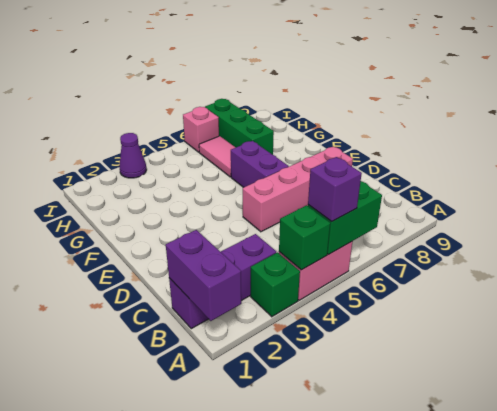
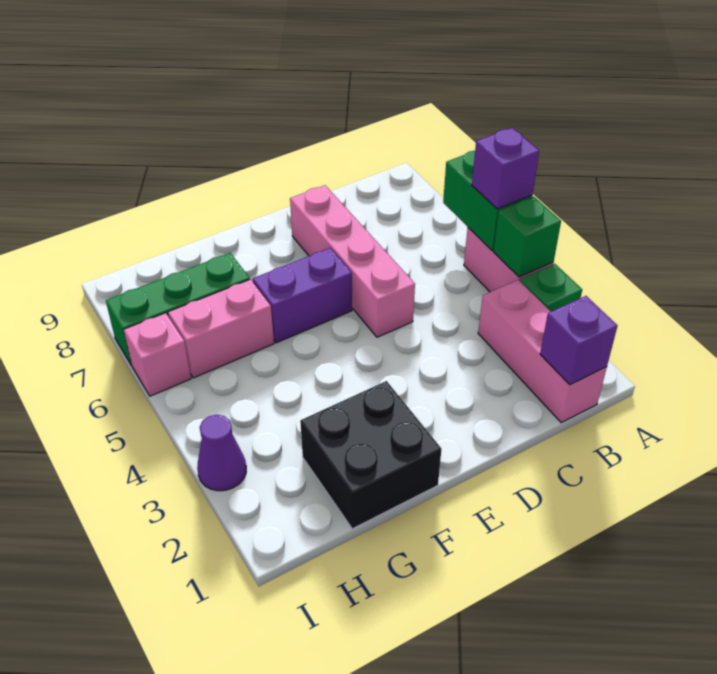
purple brick A1:B1 level 2 -> purple brick B1 level 2
purple brick B1:B3 level 1 -> pink brick B1:B3 level 1
none -> black brick F1:G2 level 1
pink tile G6:H6 level 1 -> pink brick G6:H6 level 1

